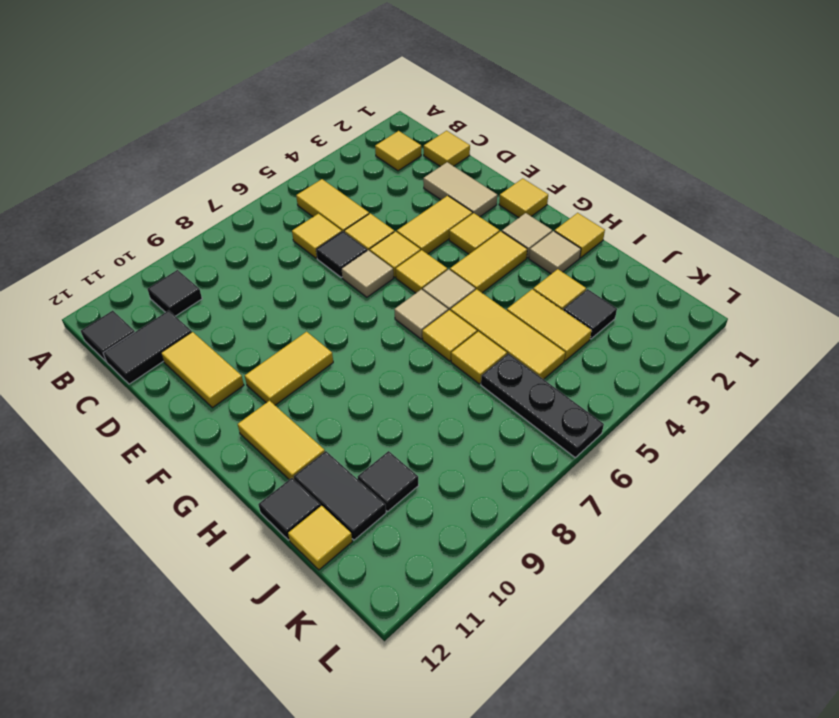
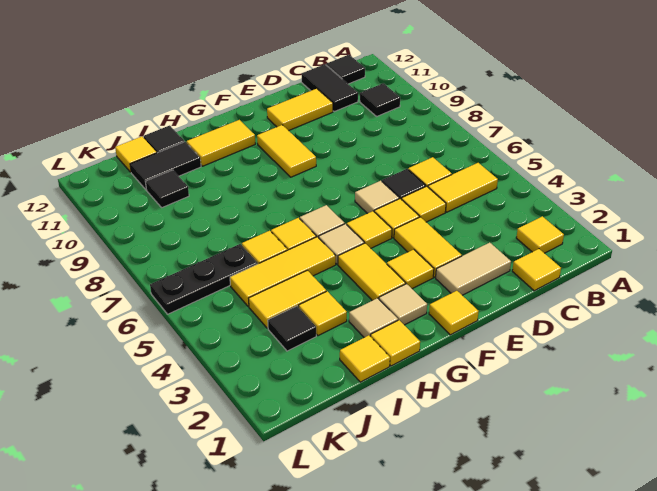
none -> yellow tile I1 level 1

